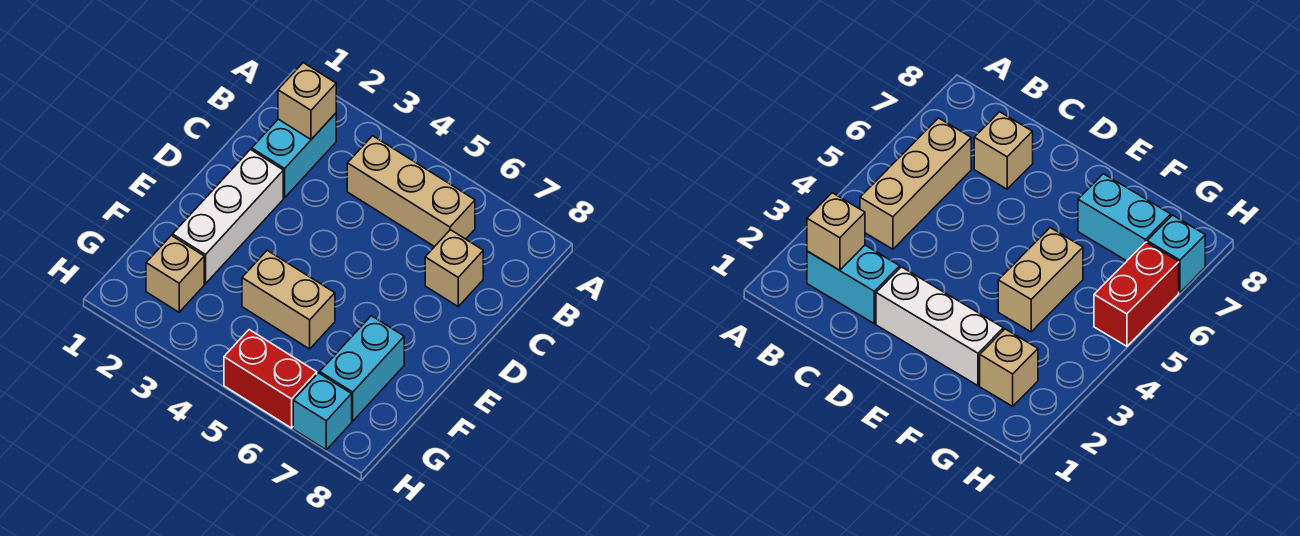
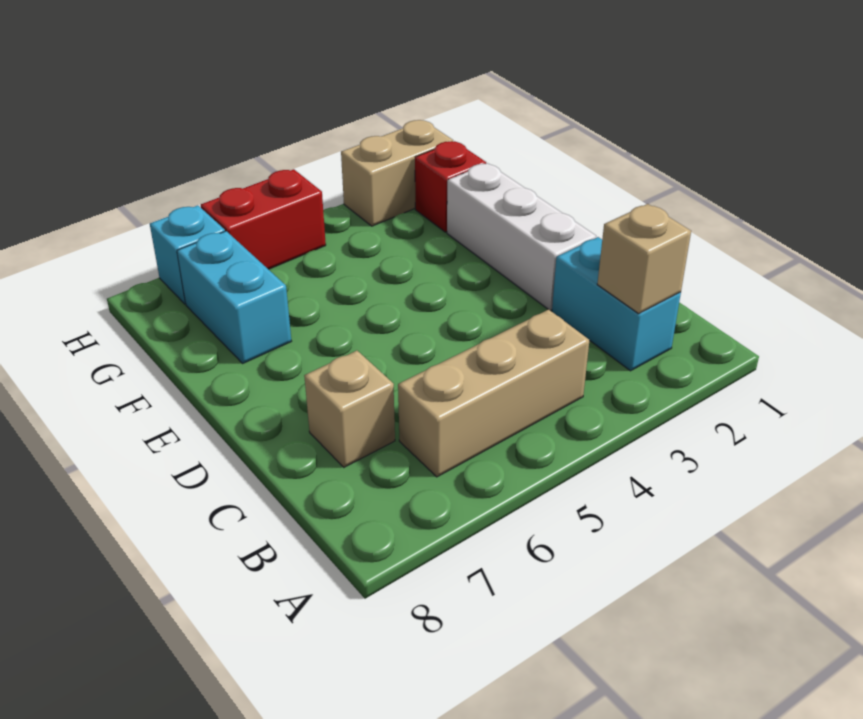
tan brick F4:F5 level 1 -> tan brick H2:H3 level 1
tan brick G2 level 1 -> red brick G2 level 1

